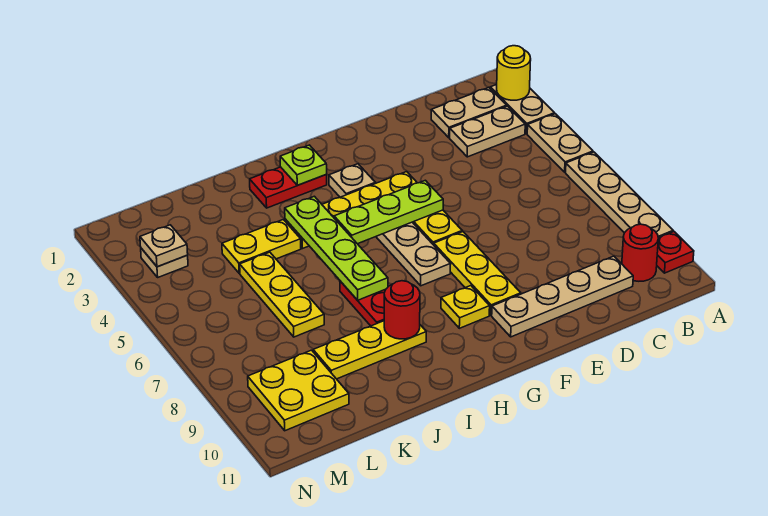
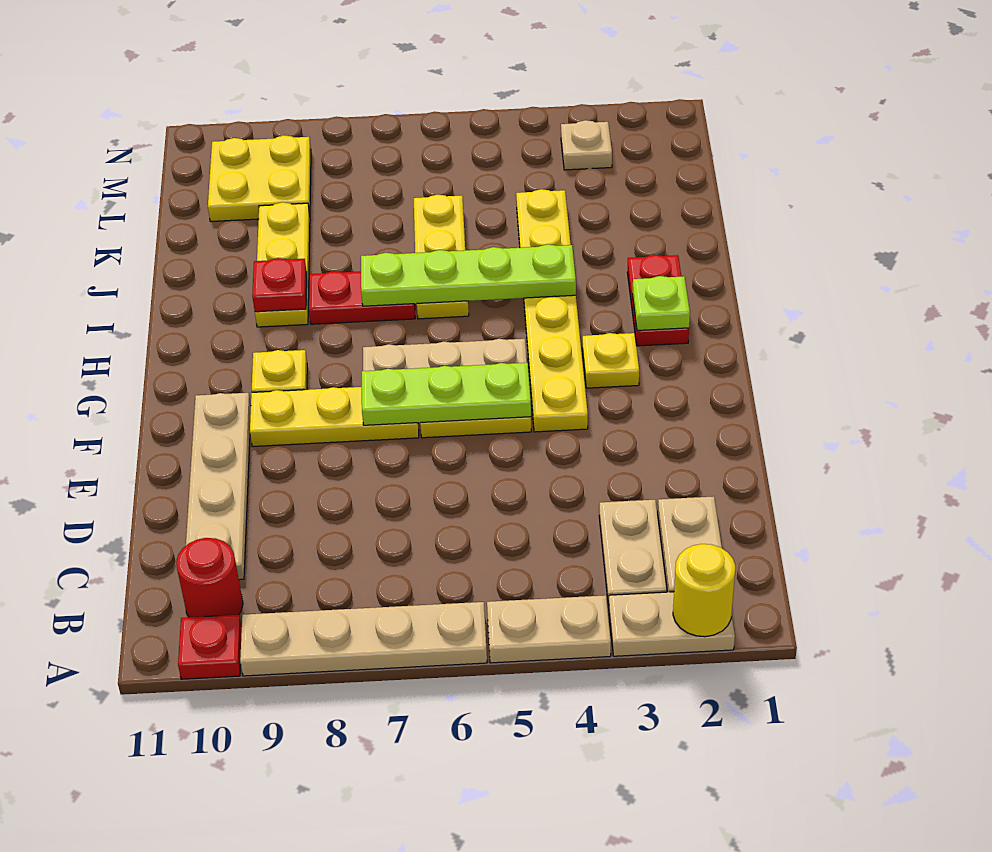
lime plate F5:H5 level 2 -> lime plate F5:F7 level 2
tan plate G3 level 1 -> yellow plate G3 level 1
red round brick I9 level 2 -> red plate I9 level 2
yellow plate K5:K7 level 1 -> yellow plate I6:K6 level 1
tan plate M3 level 2 -> none

